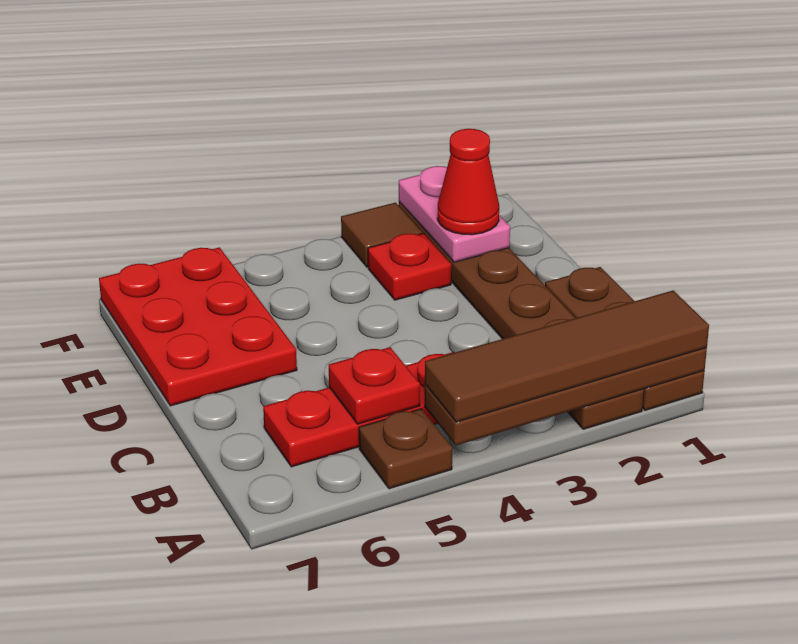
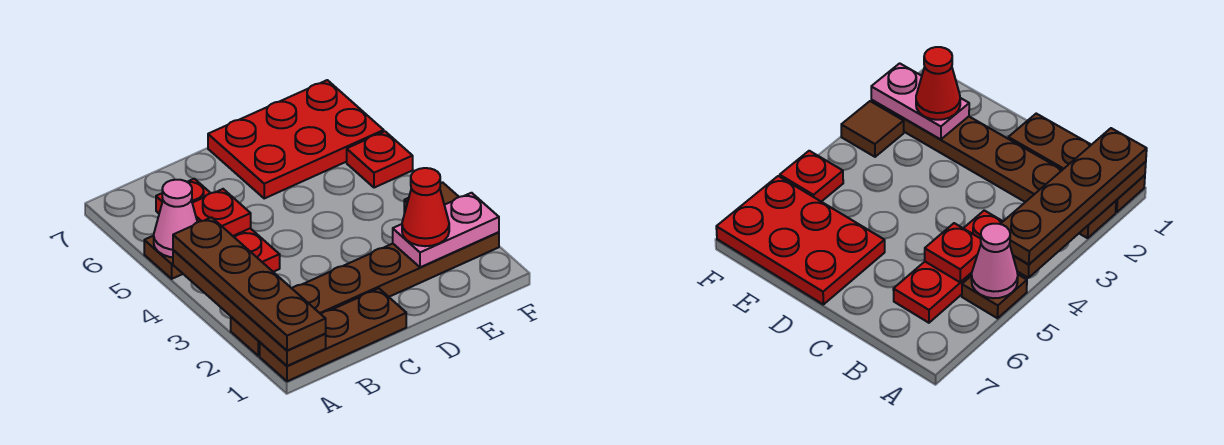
brown tile A1:A4 level 3 -> brown plate A1:A4 level 3
none -> pink cone A5 level 2
red plate E3 level 1 -> red plate F5 level 1

